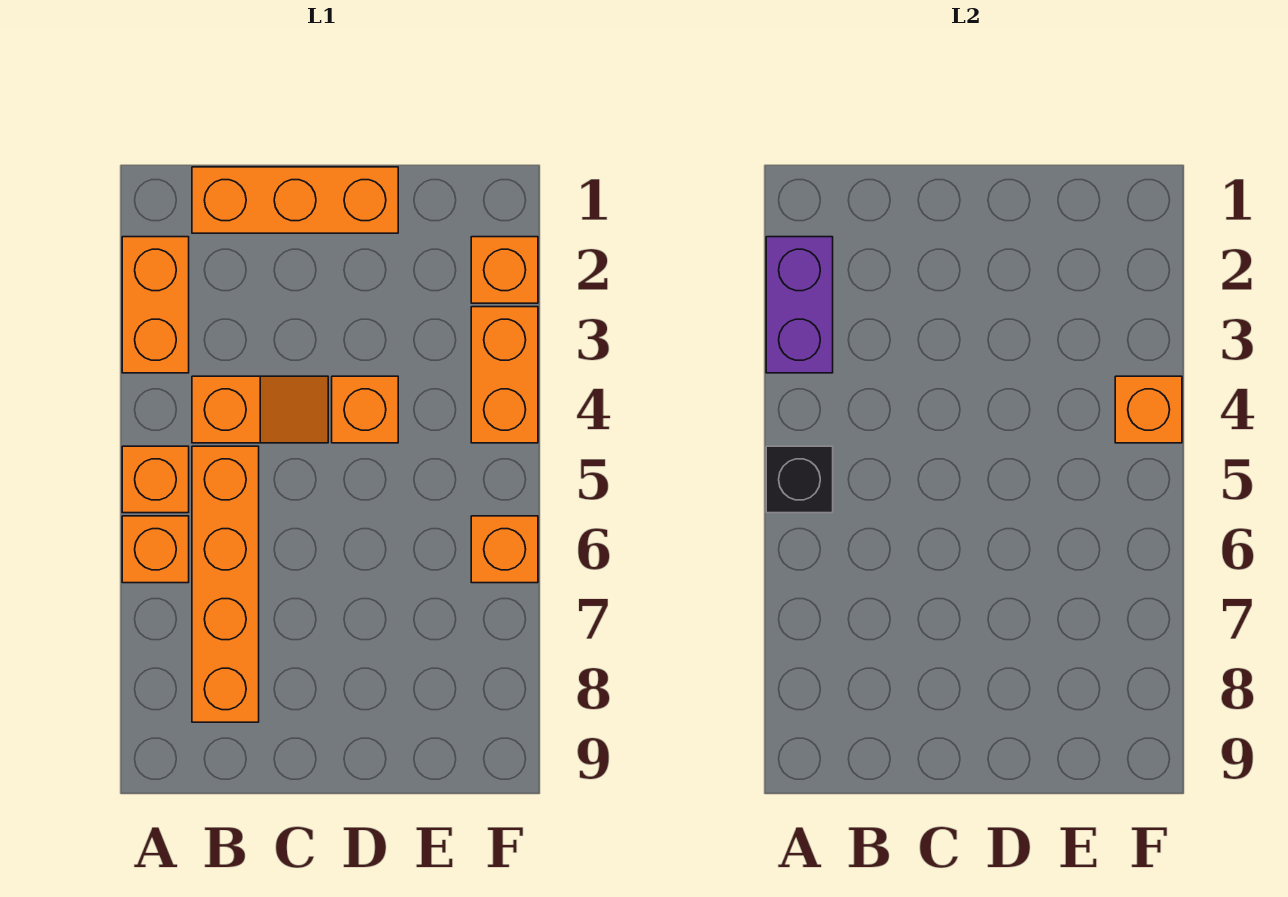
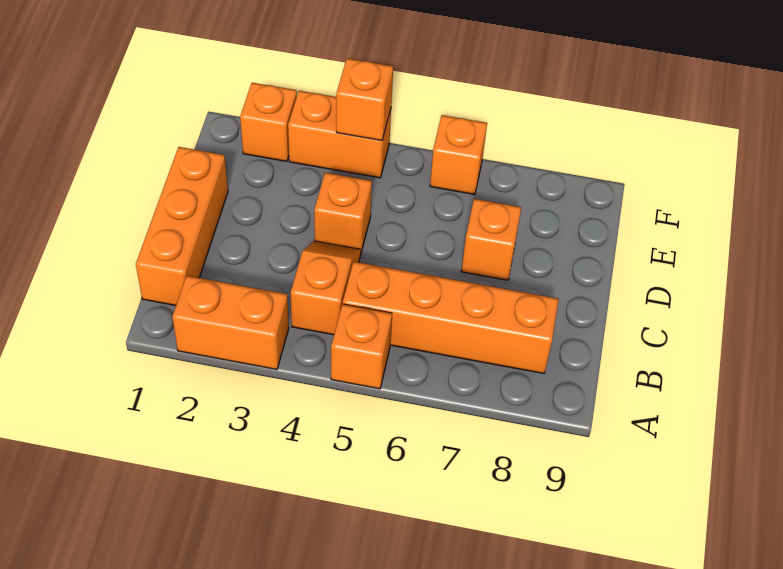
purple brick A2:A3 level 2 -> none
black brick A5 level 2 -> none
orange brick A6 level 1 -> orange brick D7 level 1

